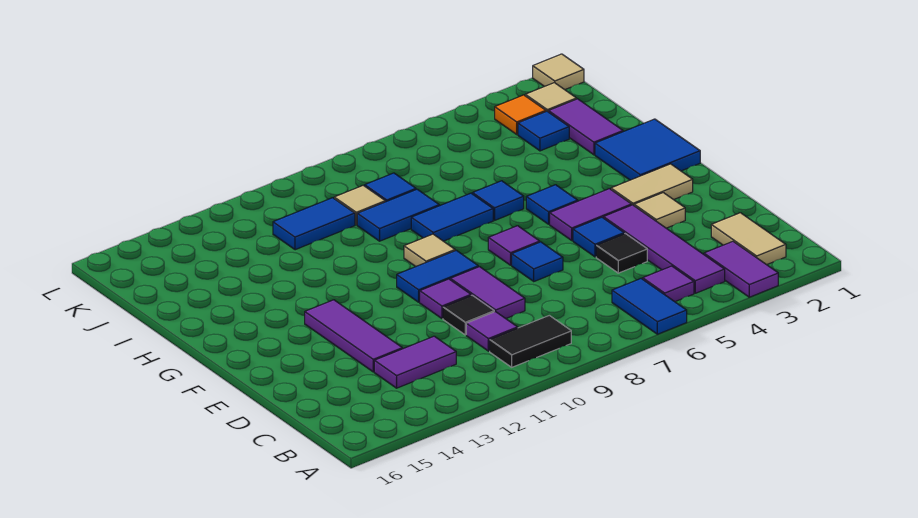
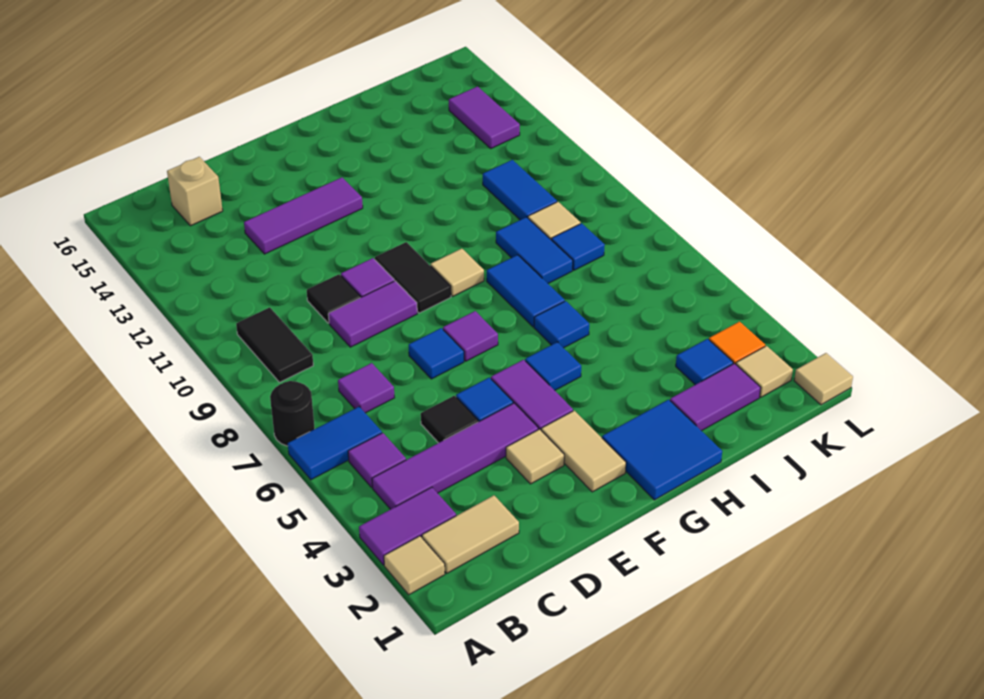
none -> tan tile A2 level 1
none -> black round brick A7 level 1
purple tile C10 level 1 -> purple tile C7 level 1
purple tile C12:C13 level 1 -> purple tile K13:K14 level 1
none -> tan brick C15 level 1
blue tile F9:F10 level 1 -> black tile F9:F10 level 1

